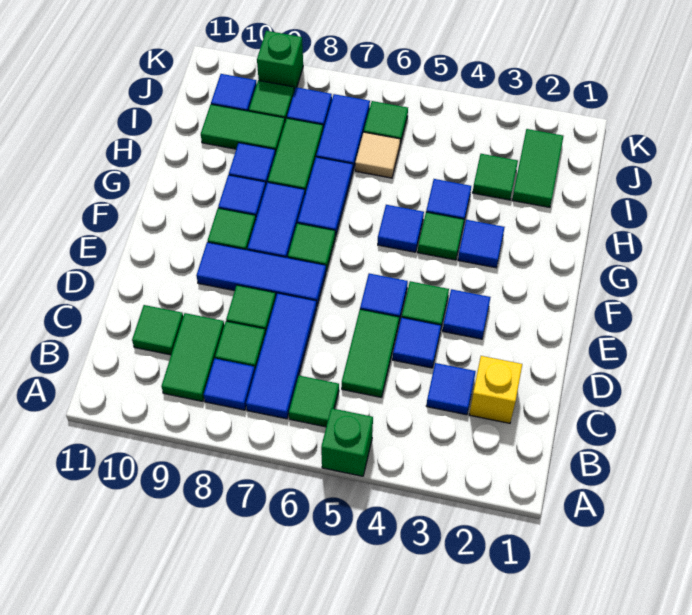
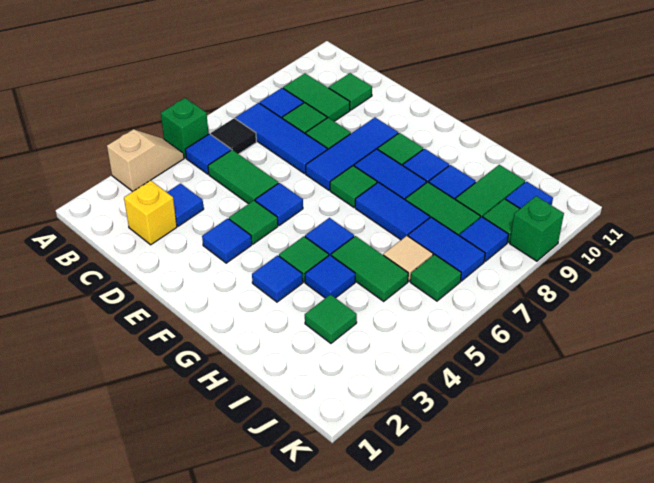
none -> tan slope A3:A4 level 1 top 3
green tile B6 level 1 -> black tile B6 level 1
blue tile D4 level 1 -> blue tile B5 level 1
green tile I2:J2 level 1 -> green tile H5:I5 level 1

